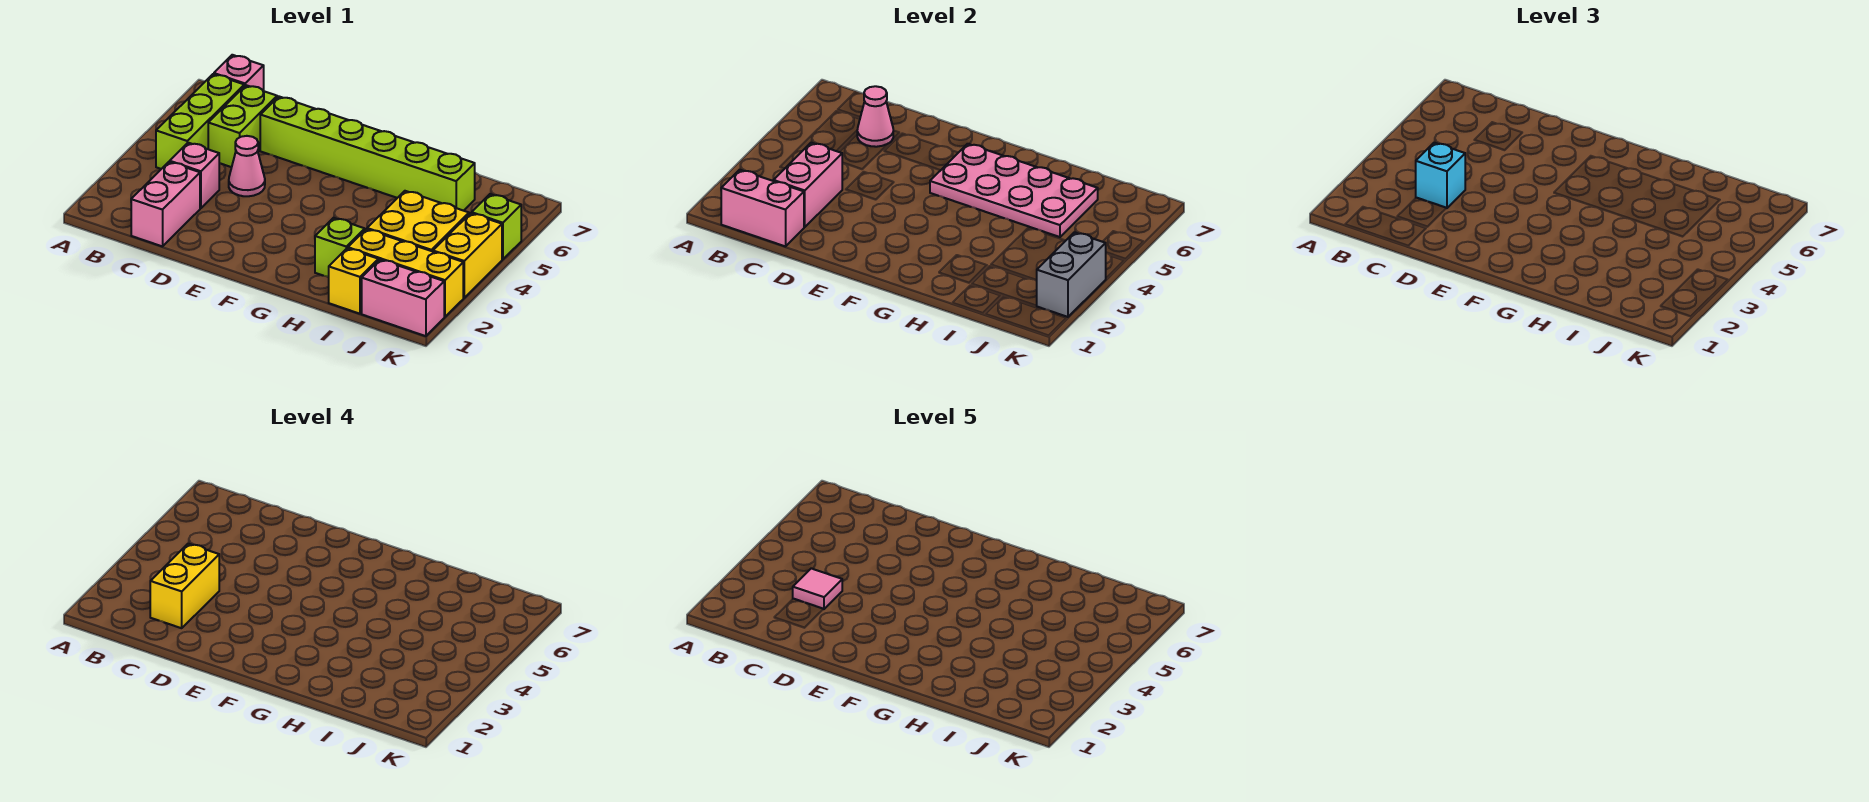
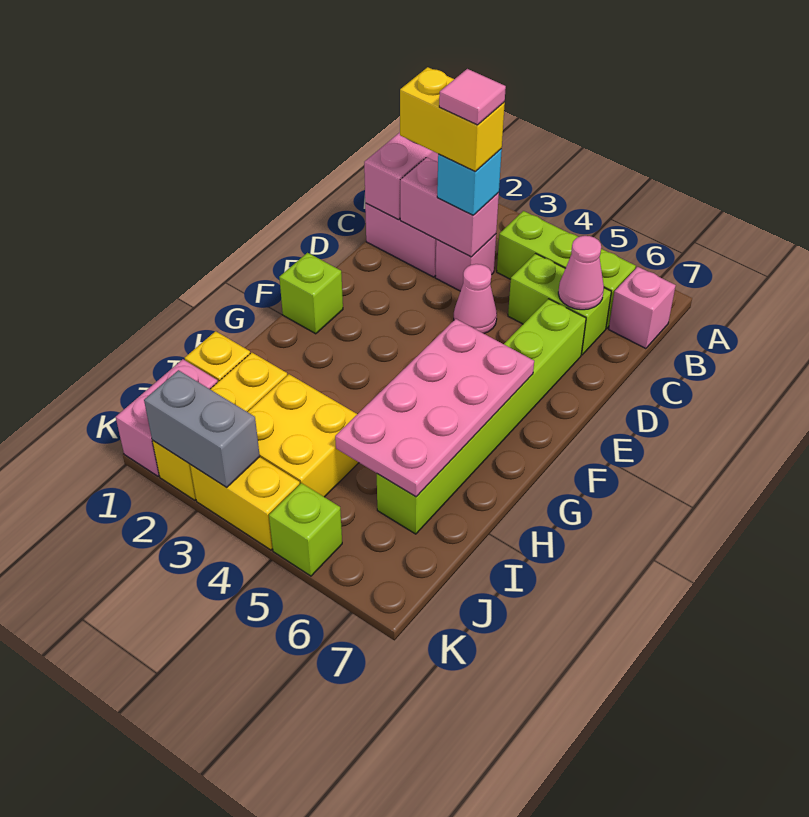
lime brick H2 level 1 -> lime brick F1 level 1

